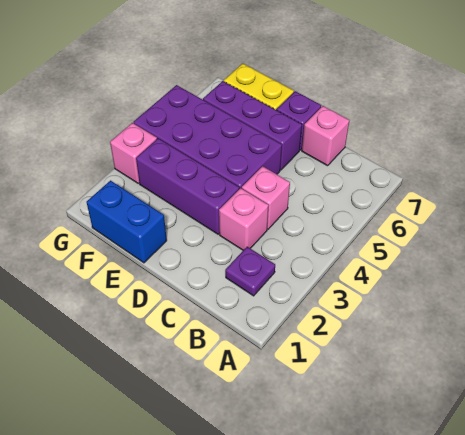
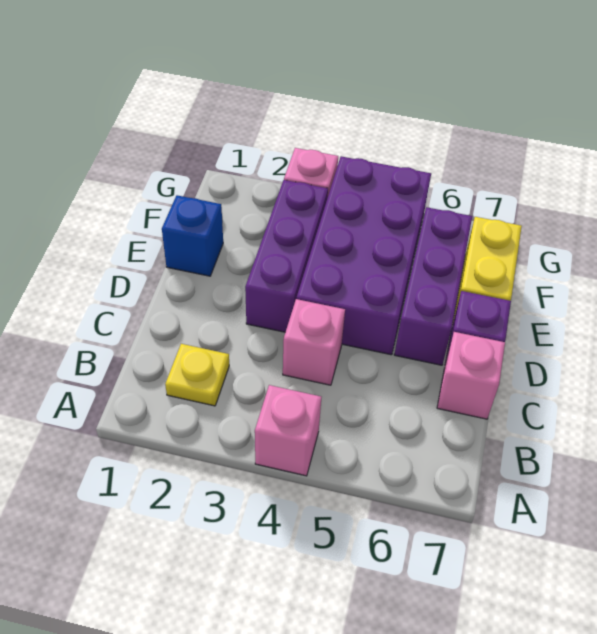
purple plate B2 level 1 -> yellow plate B2 level 1
pink brick C3 level 1 -> pink brick A4 level 1
blue brick E1:F1 level 1 -> blue brick E1 level 1

